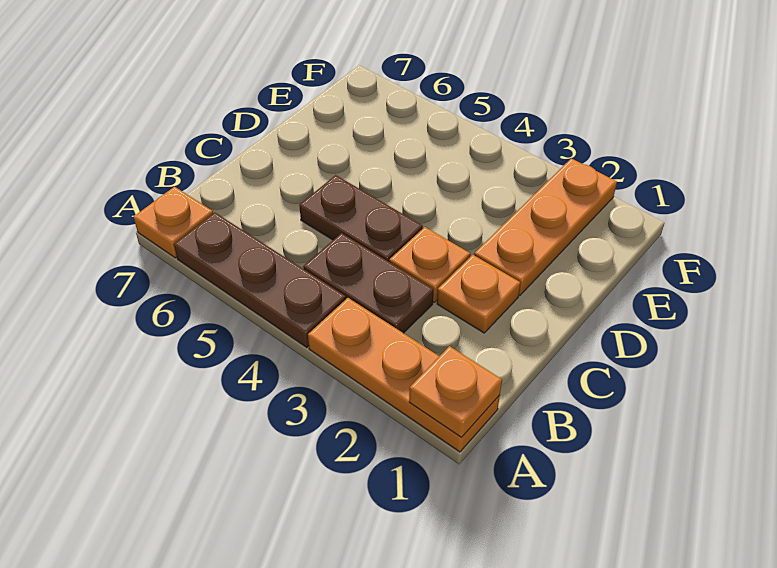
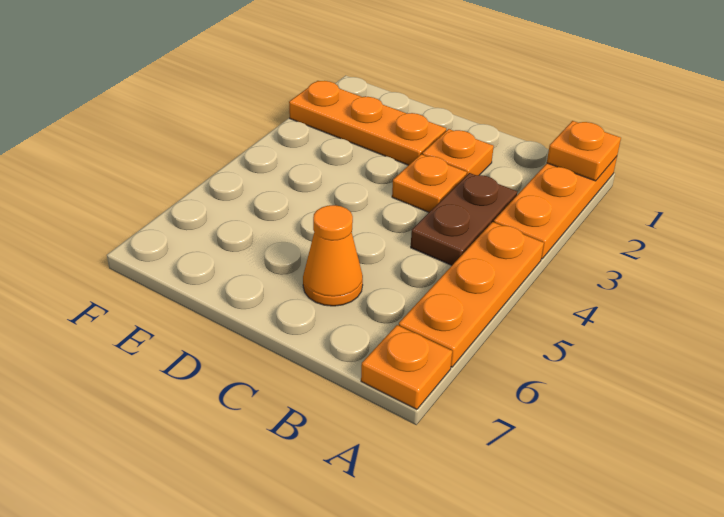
brown plate A4:A6 level 1 -> orange plate A4:A6 level 1
brown plate C4:C5 level 1 -> none
none -> orange cone C6 level 1

